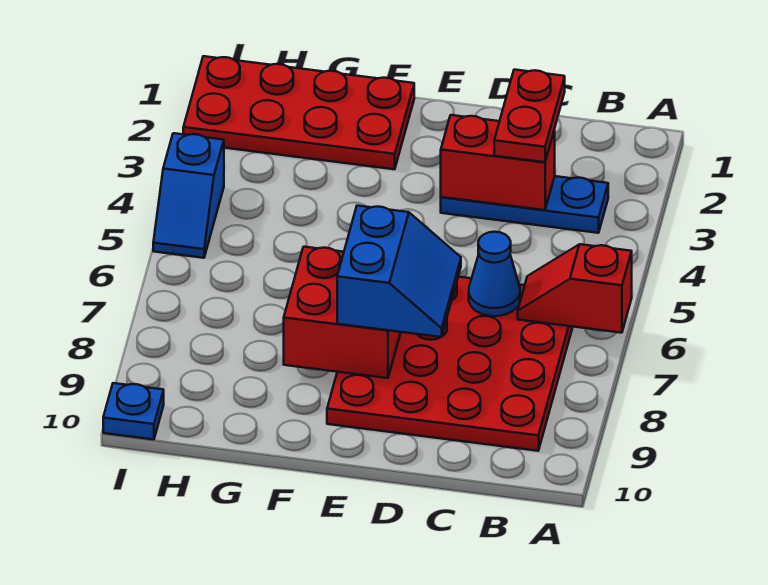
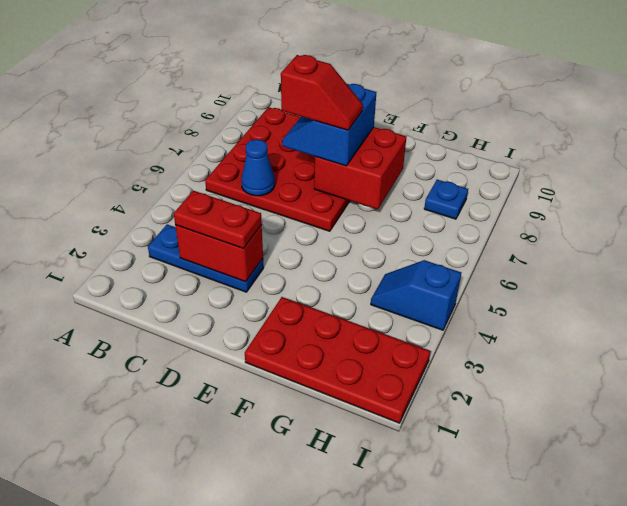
red slope A6:B6 level 2 top A -> red slope D7:E7 level 4 top D
red plate C2:C3 level 3 -> red plate C3:D3 level 3
blue slope I4:I5 level 1 top 4 -> blue slope H4:I4 level 1 top I
blue plate I10 level 1 -> blue plate H8 level 1

